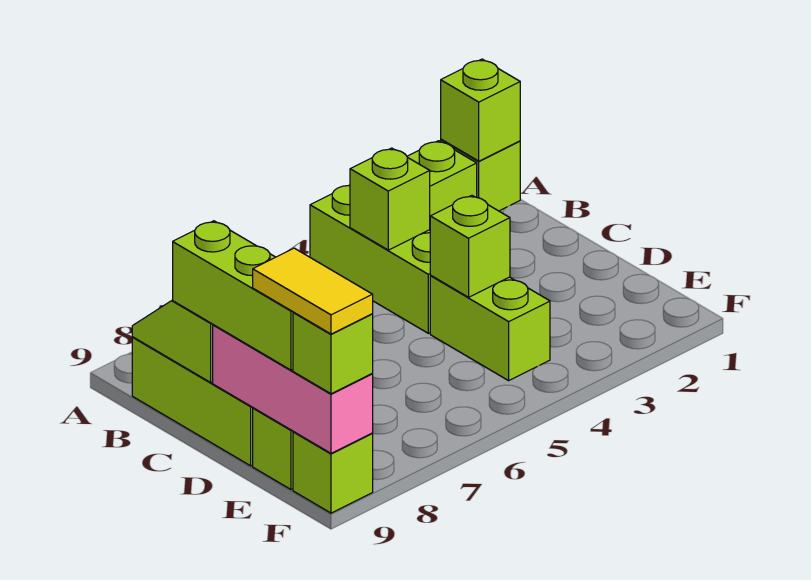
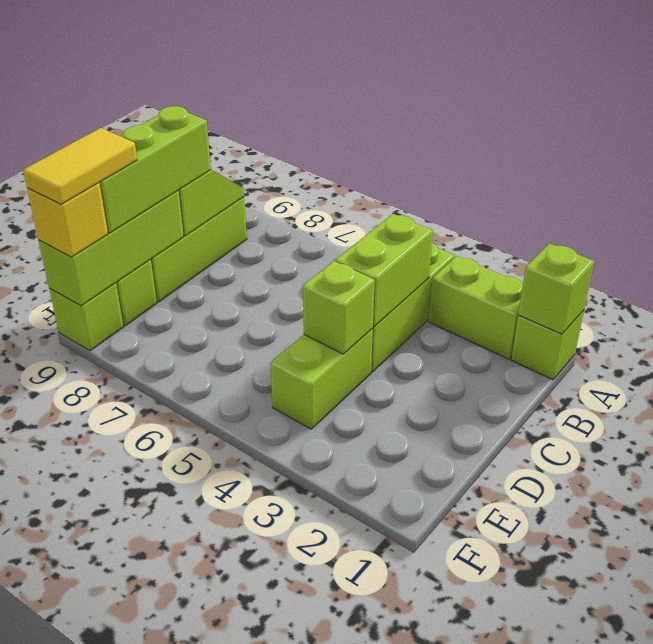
lime brick B4 level 2 -> lime brick B4:C4 level 2
pink brick D9:F9 level 2 -> lime brick D9:F9 level 2
lime brick F9 level 3 -> yellow brick F9 level 3

